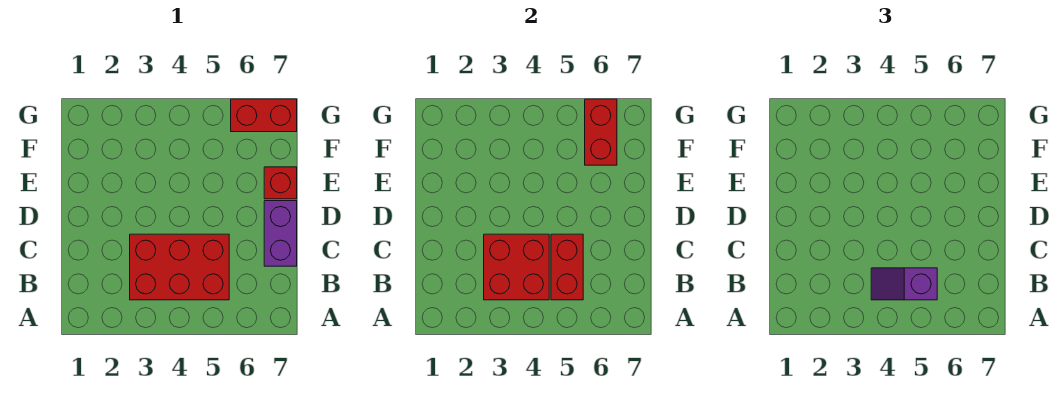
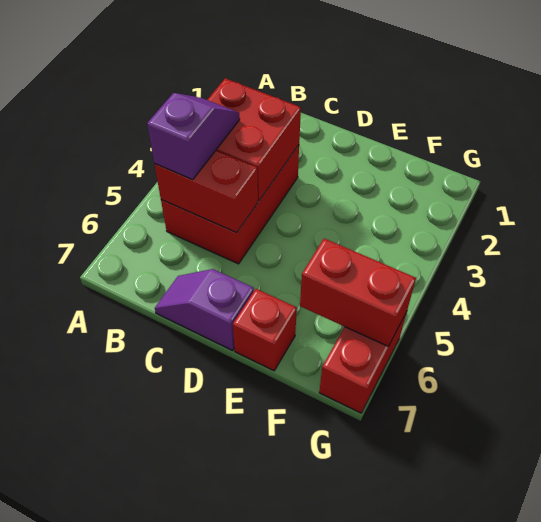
purple brick C7:D7 level 1 -> purple slope C7:D7 level 1 top D

